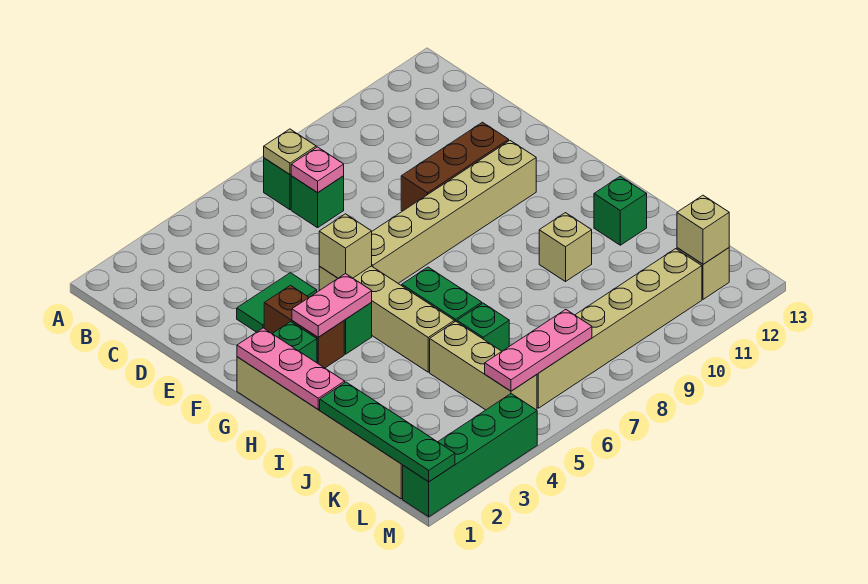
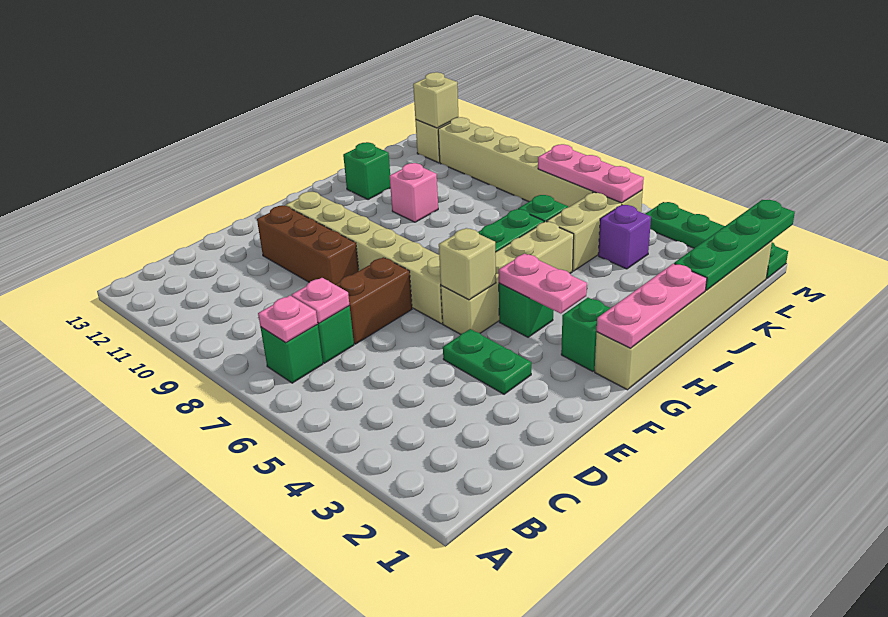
tan plate B7 level 2 -> pink plate B7 level 2
green tile E3:E4 level 1 -> green plate E3:E4 level 1
brown brick F3:G3 level 1 -> brown brick D7:E7 level 1
tan brick I10 level 1 -> pink brick I10 level 1
none -> purple brick K4 level 1
green brick M1:M4 level 1 -> green plate M1:M4 level 1

